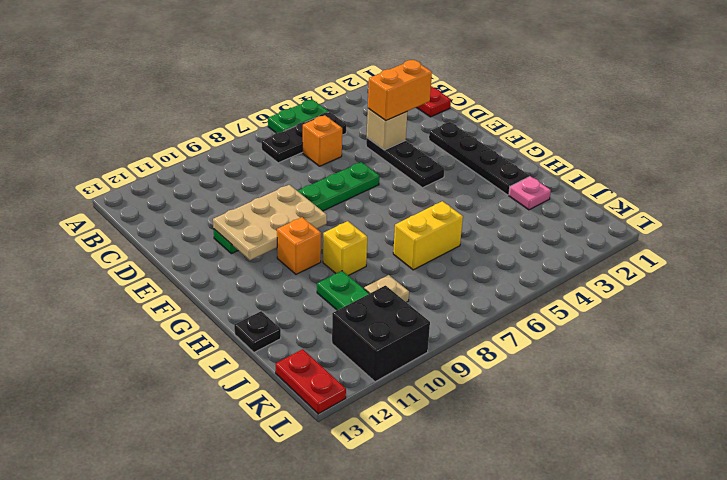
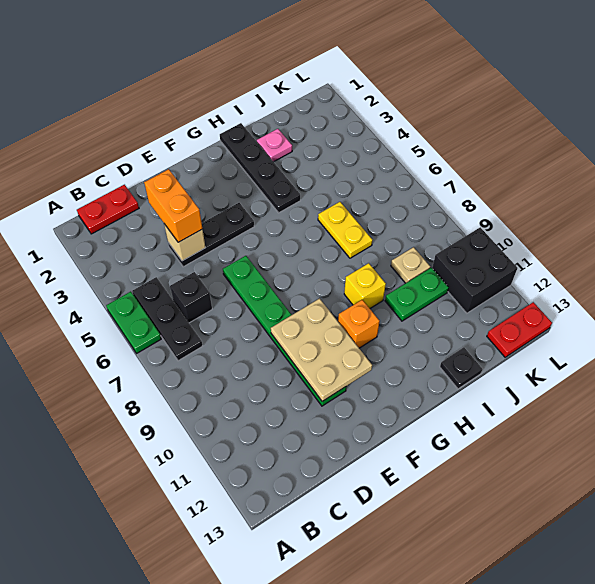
orange brick C6 level 1 -> black brick C6 level 1
black plate E2:H2 level 1 -> black plate H1:H4 level 1
yellow brick I6:I7 level 1 -> yellow plate I6:I7 level 1

